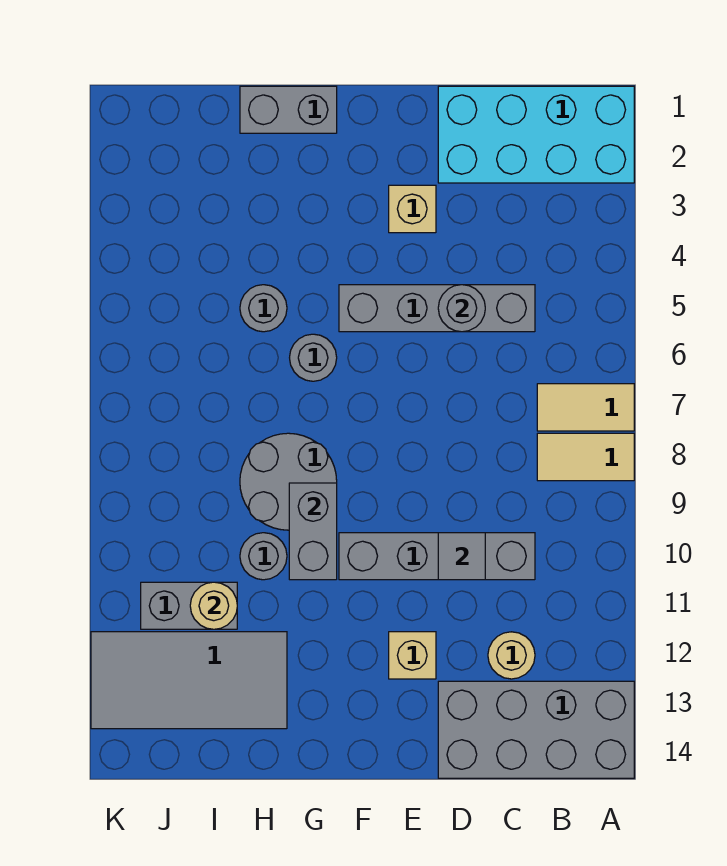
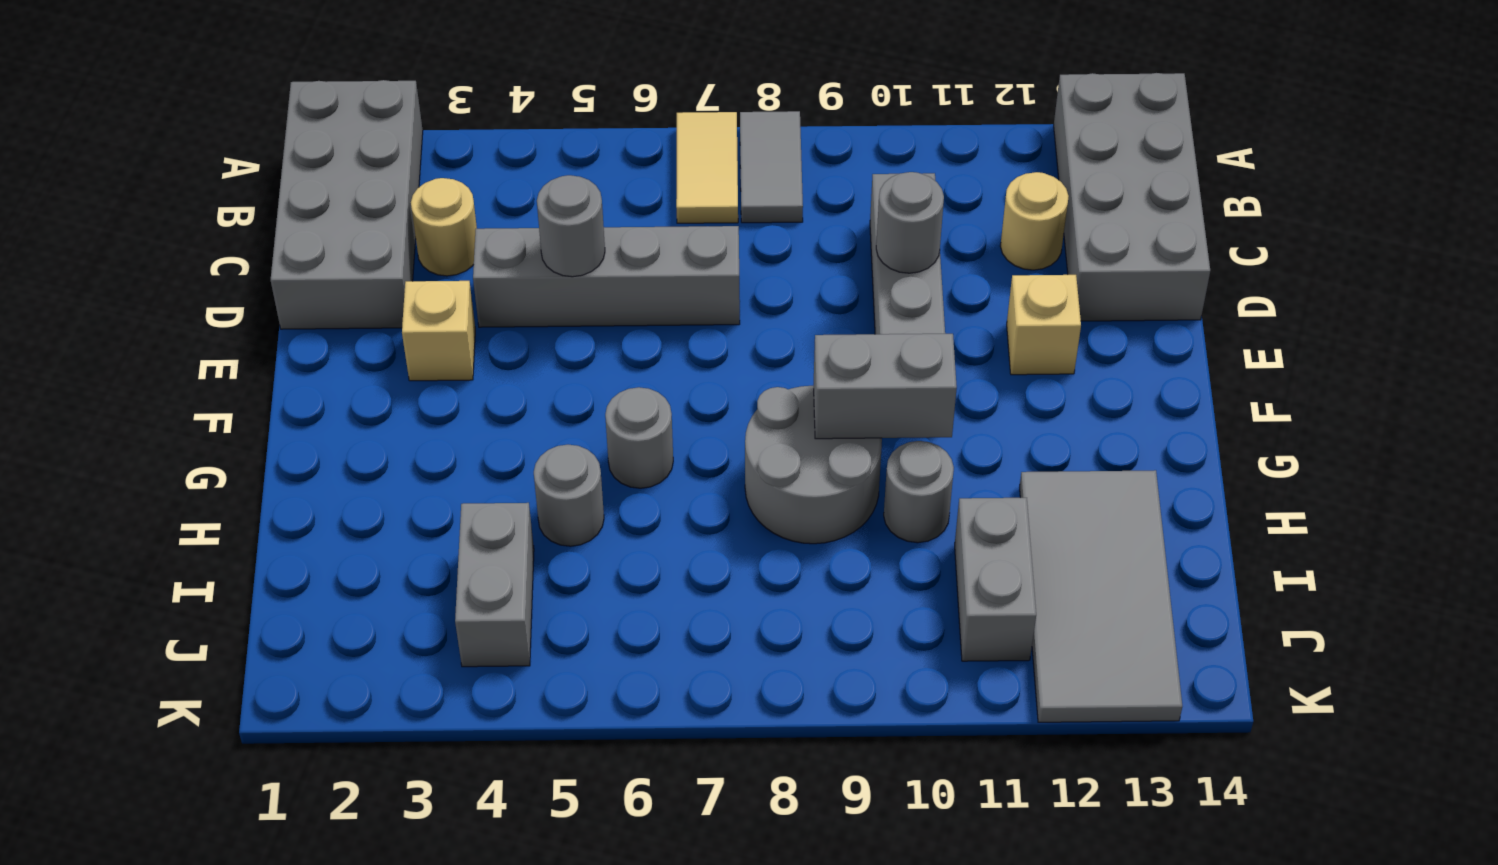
cyan brick A1:D2 level 1 -> grey brick A1:D2 level 1
tan tile A8:B8 level 1 -> grey tile A8:B8 level 1
grey brick C5:F5 level 1 -> grey brick D4:D7 level 1
grey tile D10 level 2 -> grey round brick D10 level 2
grey brick G1:H1 level 1 -> grey brick I4:J4 level 1
tan round brick I11 level 2 -> tan round brick C3 level 1

